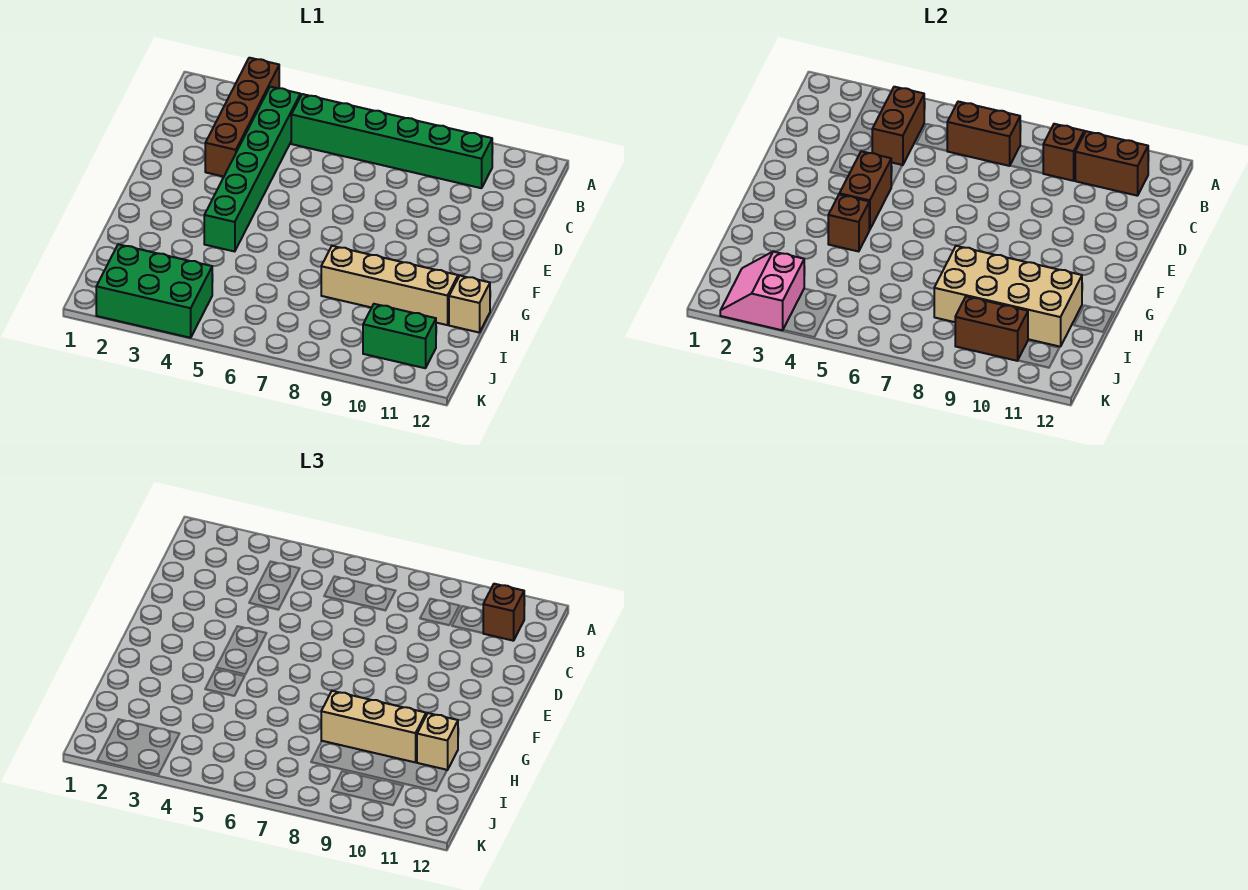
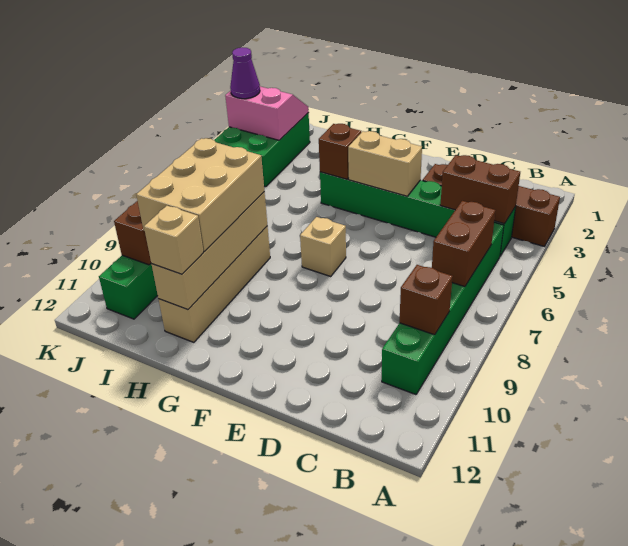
brown brick B10:B11 level 2 -> none
brown brick B11 level 3 -> none
brown brick E4:F4 level 2 -> tan brick E4:F4 level 2
tan brick H8:I11 level 2 -> tan brick H8:H11 level 2
tan brick H8:H10 level 3 -> tan brick H8:I10 level 3
tan brick H12 level 1 -> tan brick F7 level 1
none -> purple cone K3 level 3

